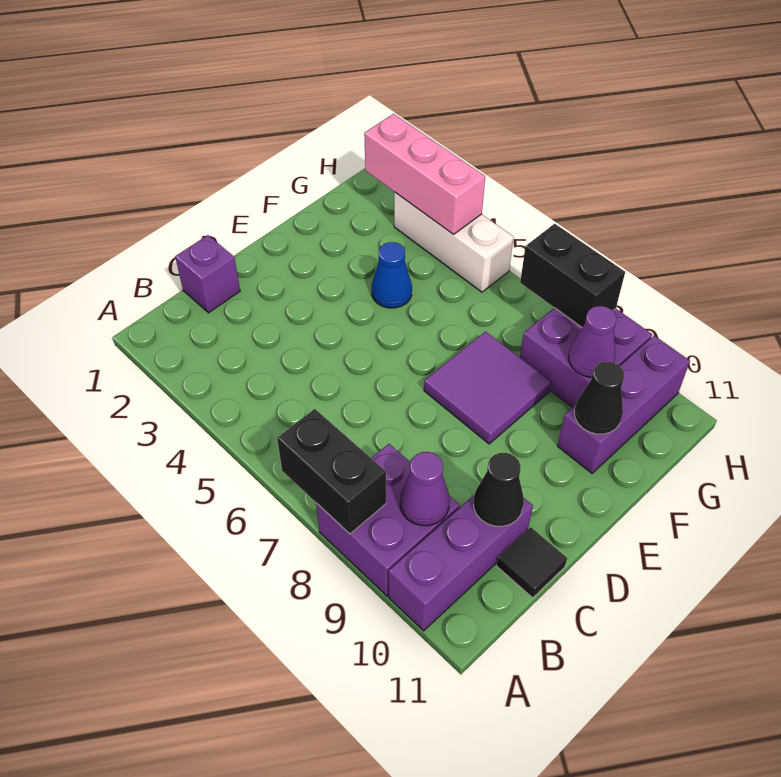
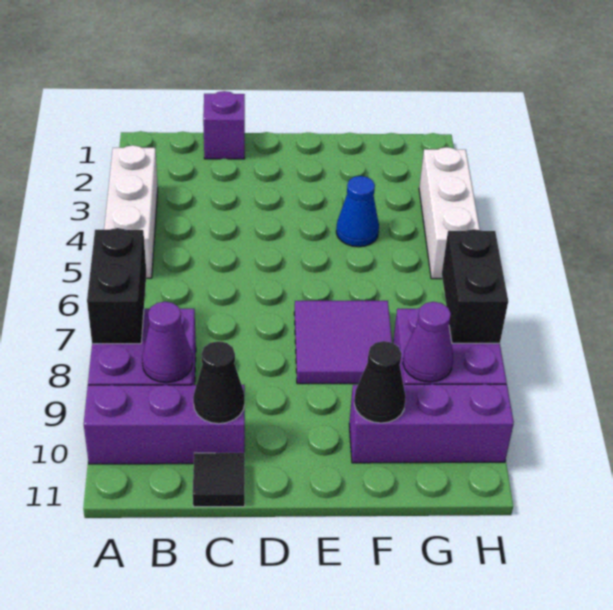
none -> white brick A3:A5 level 1
pink brick H2:H4 level 2 -> none

